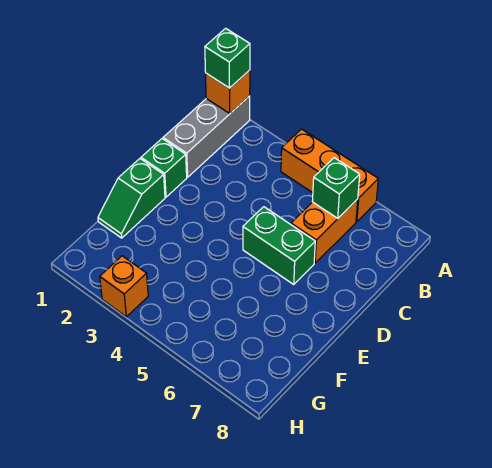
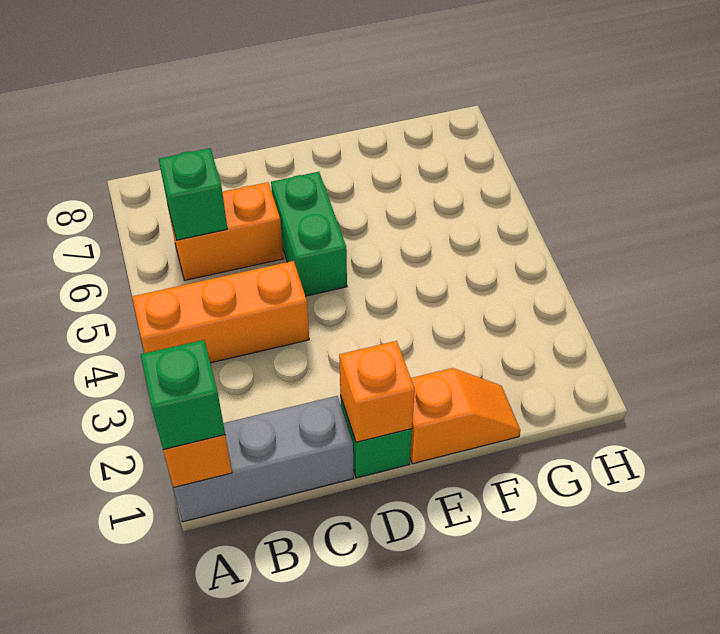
orange brick A4:A6 level 1 -> orange brick A4:C4 level 1
green slope E1:F1 level 1 top E -> orange slope E1:F1 level 1 top E
orange brick H3 level 1 -> orange brick D1 level 2

